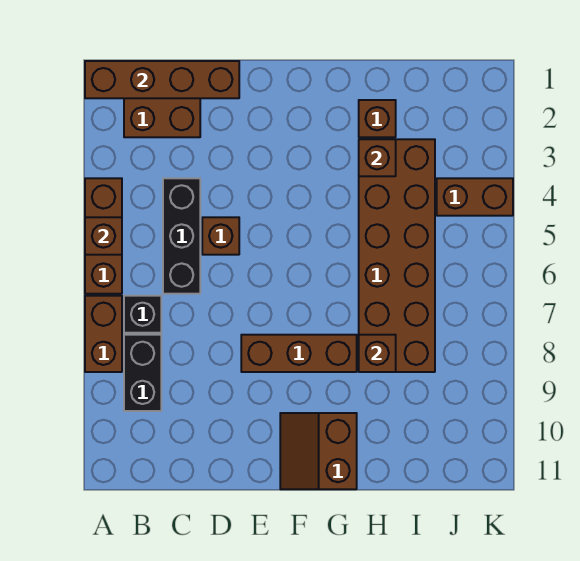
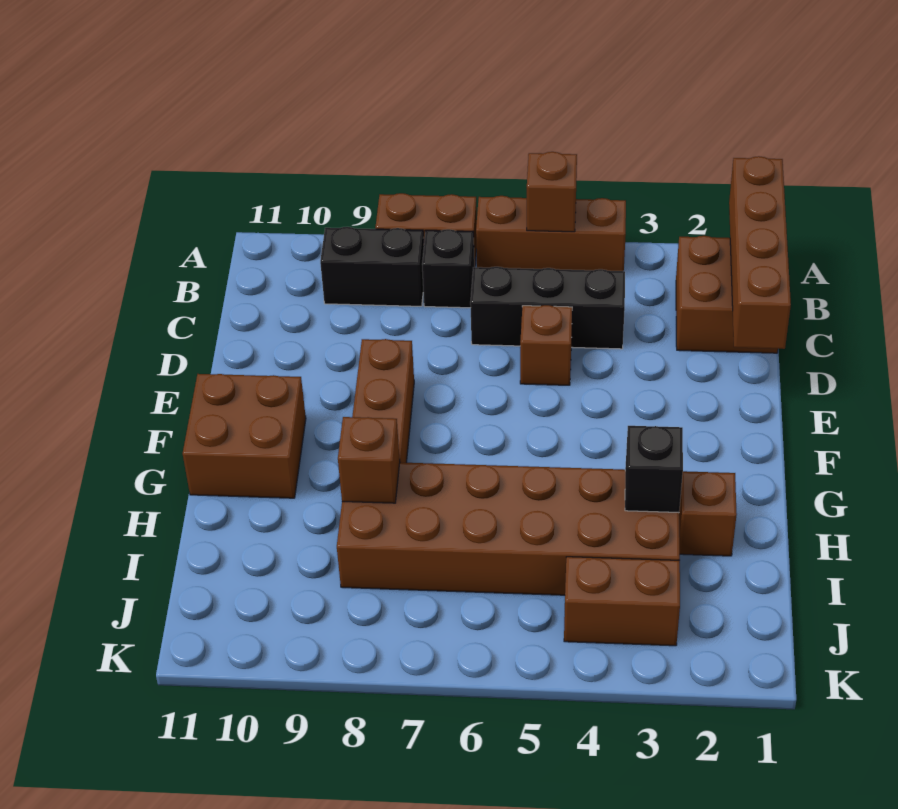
brown slope F10:G11 level 1 top G -> brown brick F10:G11 level 1
brown brick H3 level 2 -> black brick H3 level 2
brown brick J4:K4 level 1 -> brown brick J3:J4 level 1

